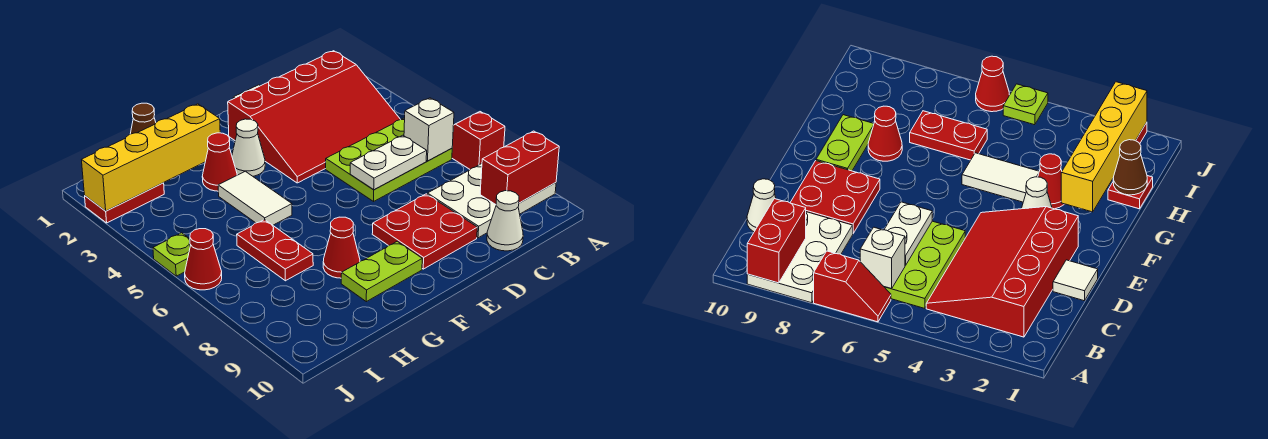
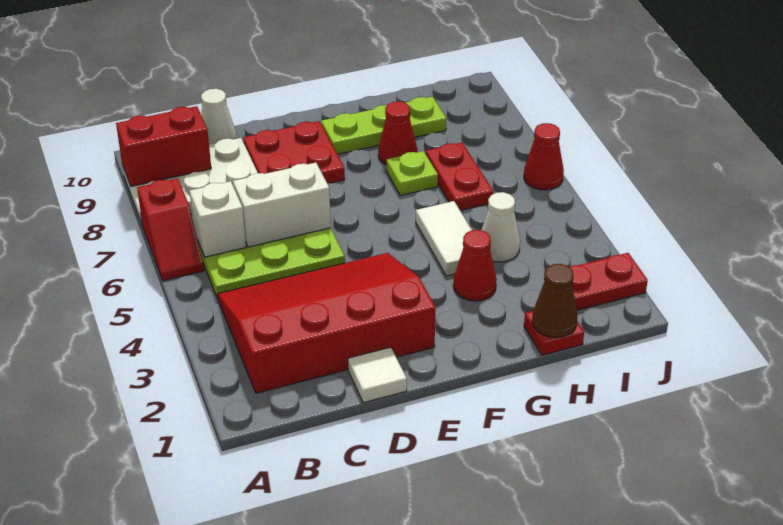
white plate C6:D6 level 2 -> white brick C6:D6 level 2
white cone F3 level 1 -> white cone H4 level 1
lime plate F9:G9 level 1 -> lime plate F9:H9 level 1
yellow brick G2:J2 level 2 -> none
lime plate J5 level 1 -> lime plate G7 level 1

